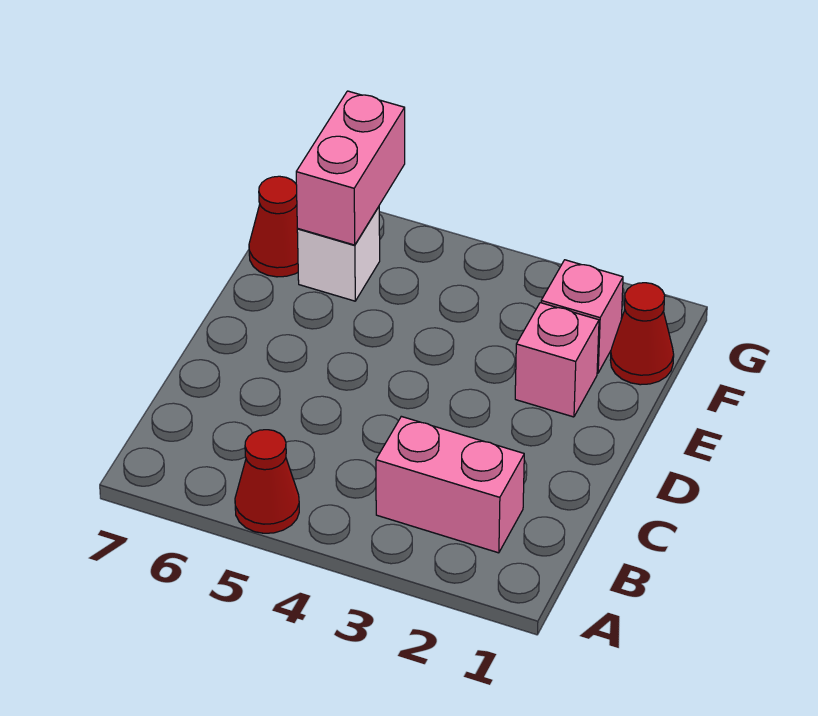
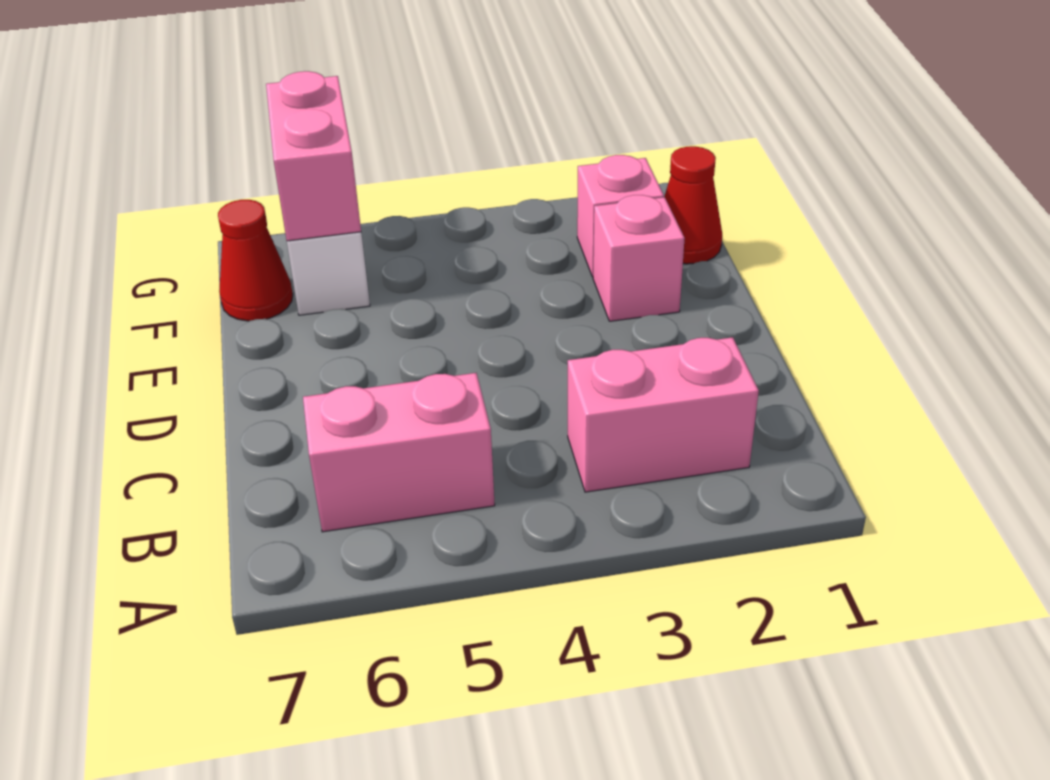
red cone A5 level 1 -> none
none -> pink brick B5:B6 level 1

